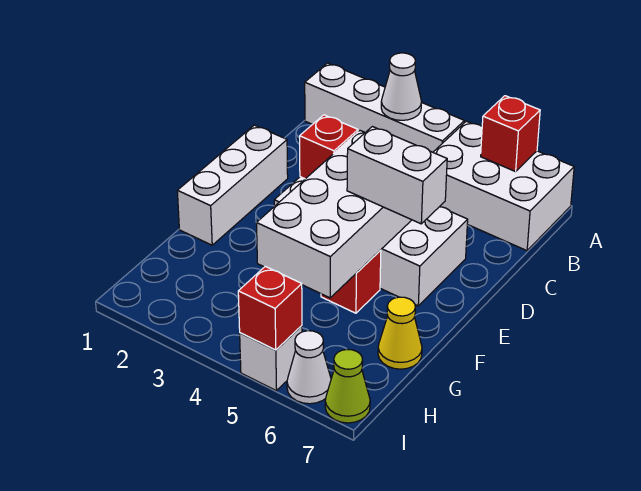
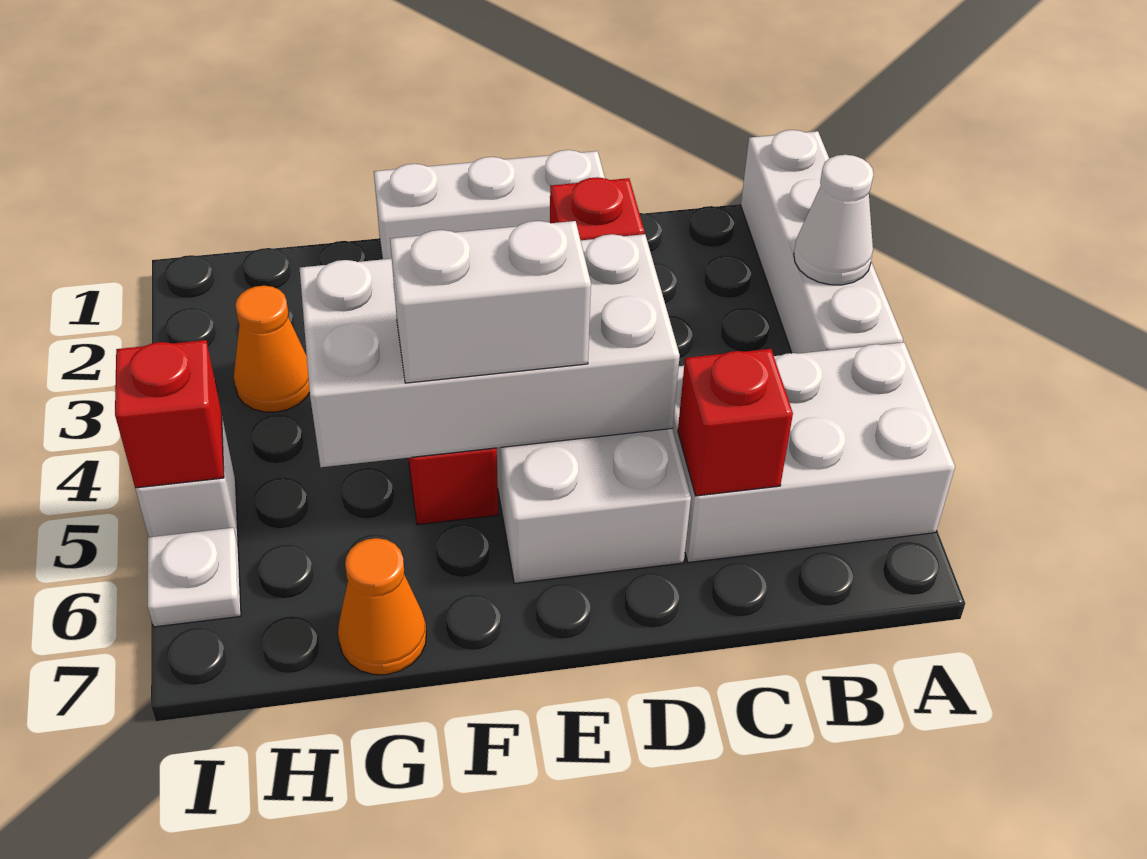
white brick A5:B7 level 1 -> white brick A5:C6 level 1
red brick A6 level 2 -> red brick C6 level 2
white brick E5:E6 level 3 -> white brick E5:F5 level 3
yellow cone G7 level 1 -> orange cone G7 level 1
none -> orange cone H3 level 1
white cone I6 level 1 -> white plate I6 level 1
lime cone I7 level 1 -> none

